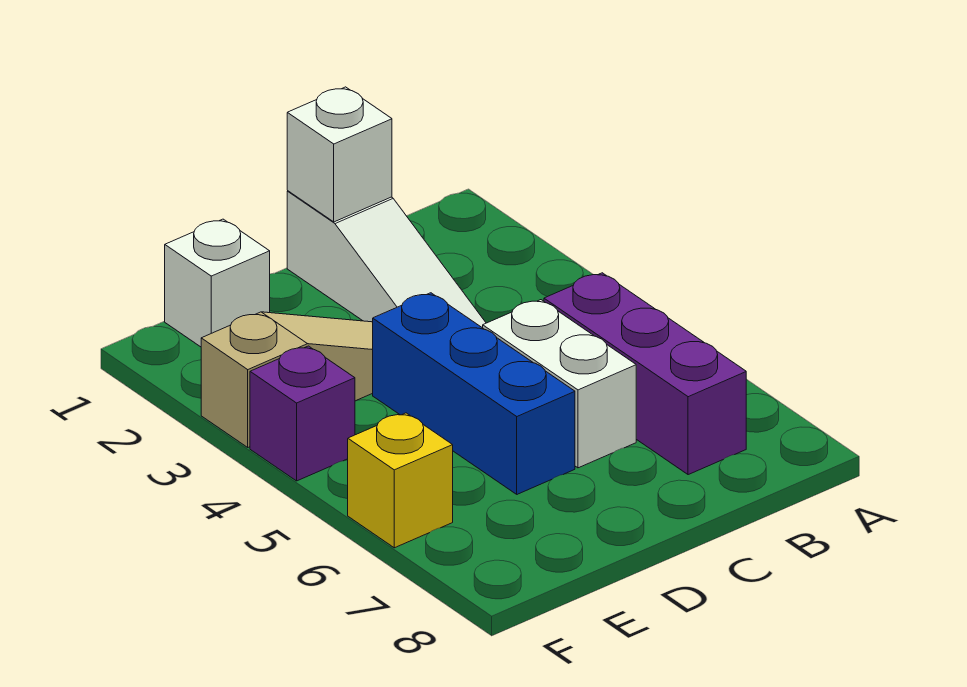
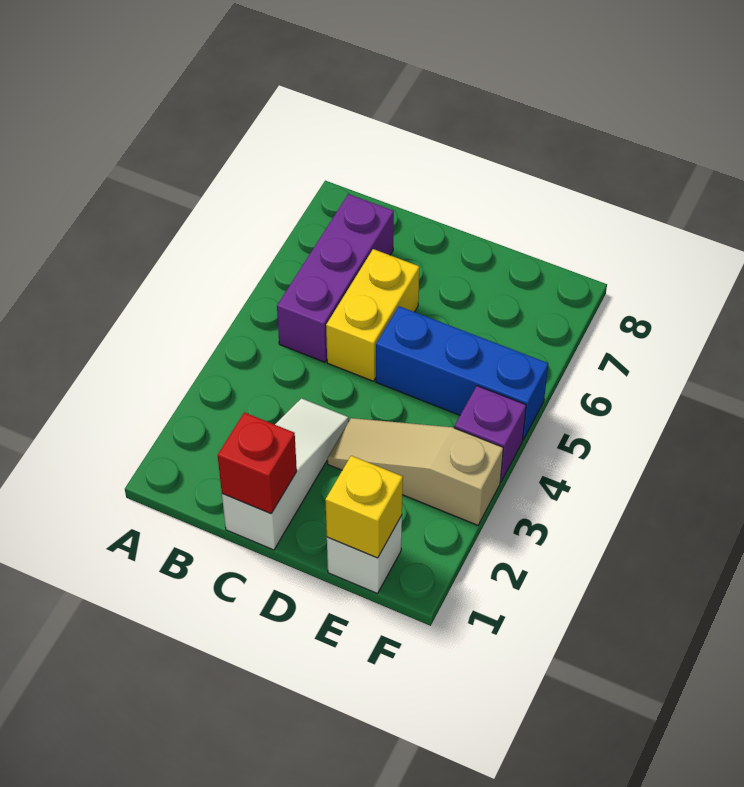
white brick C1 level 2 -> red brick C1 level 2
white brick C5:C6 level 1 -> yellow brick C5:C6 level 1
blue brick D4:D6 level 1 -> blue brick D5:F5 level 1
yellow brick F6 level 1 -> yellow brick E1 level 2

